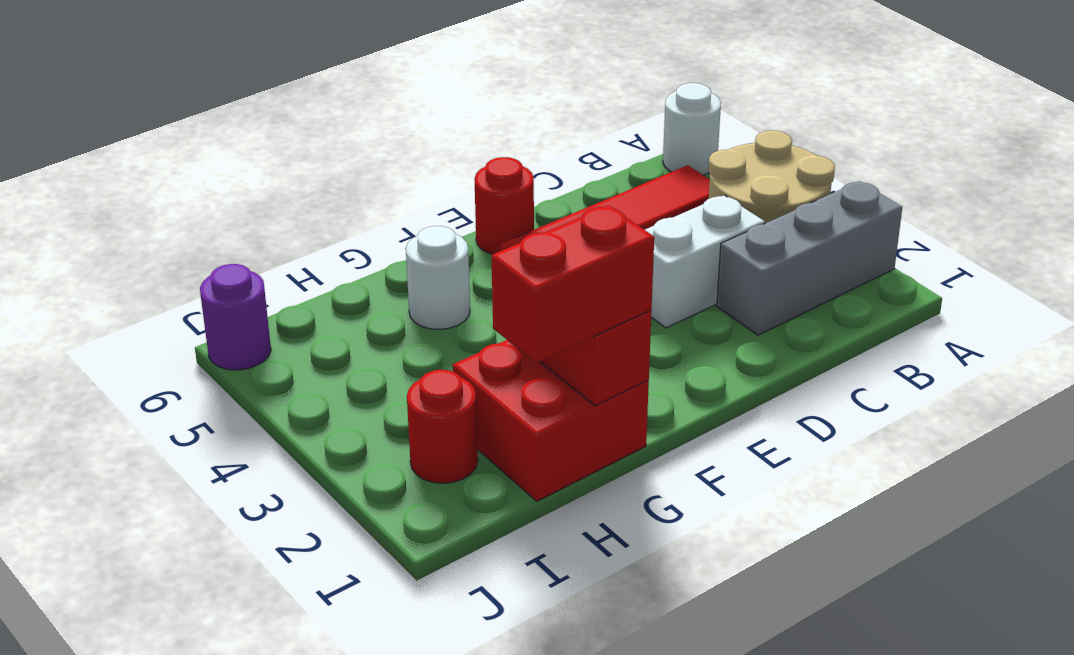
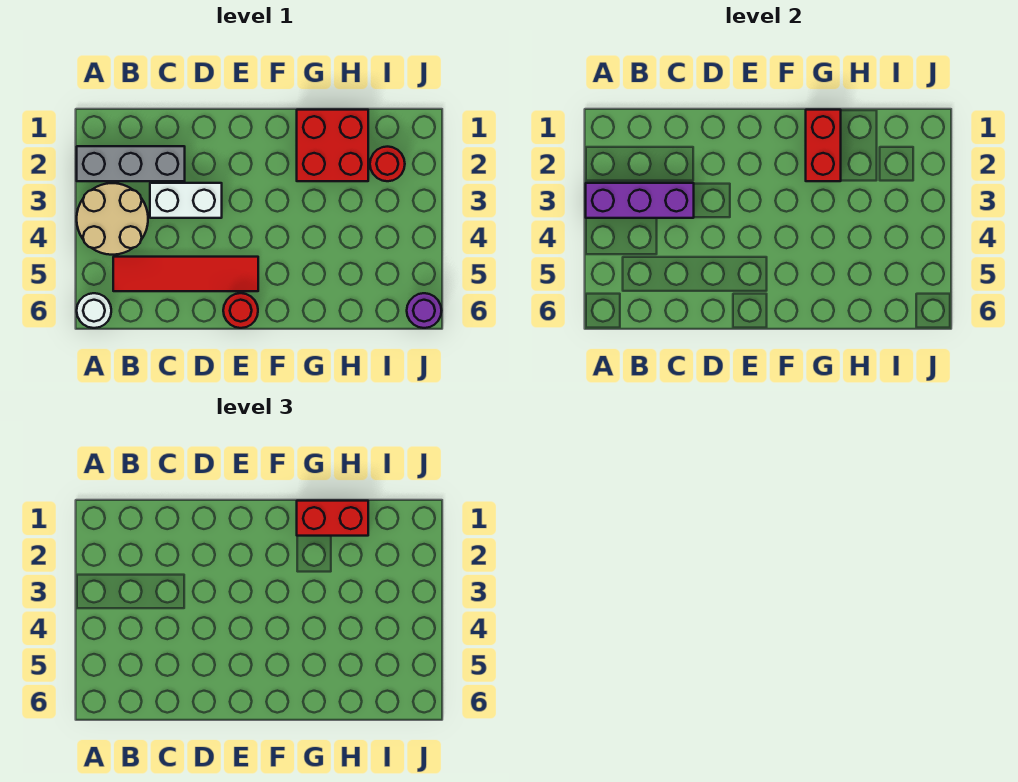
none -> purple brick A3:C3 level 2
white round brick G5 level 1 -> none

